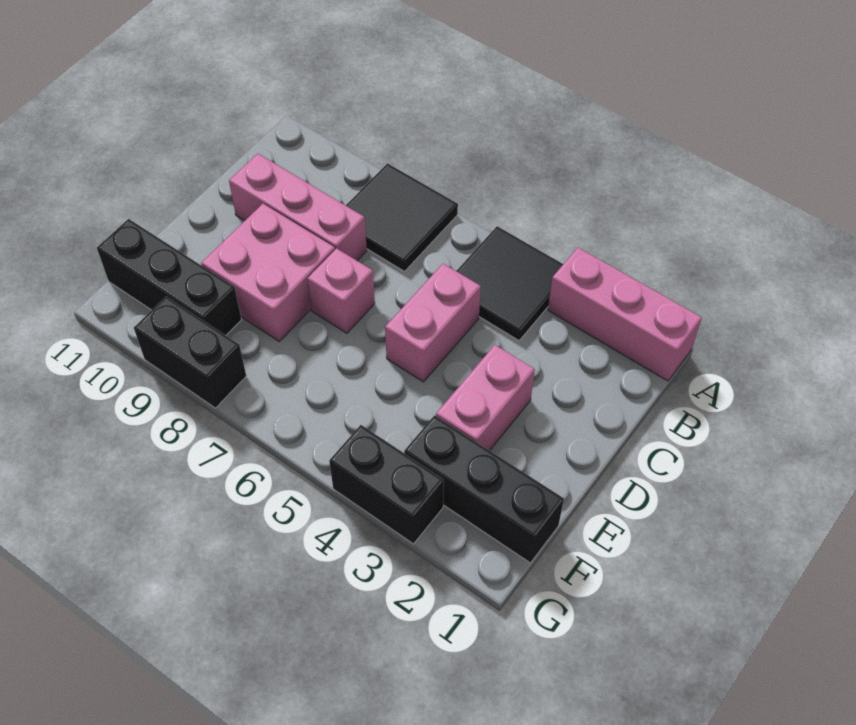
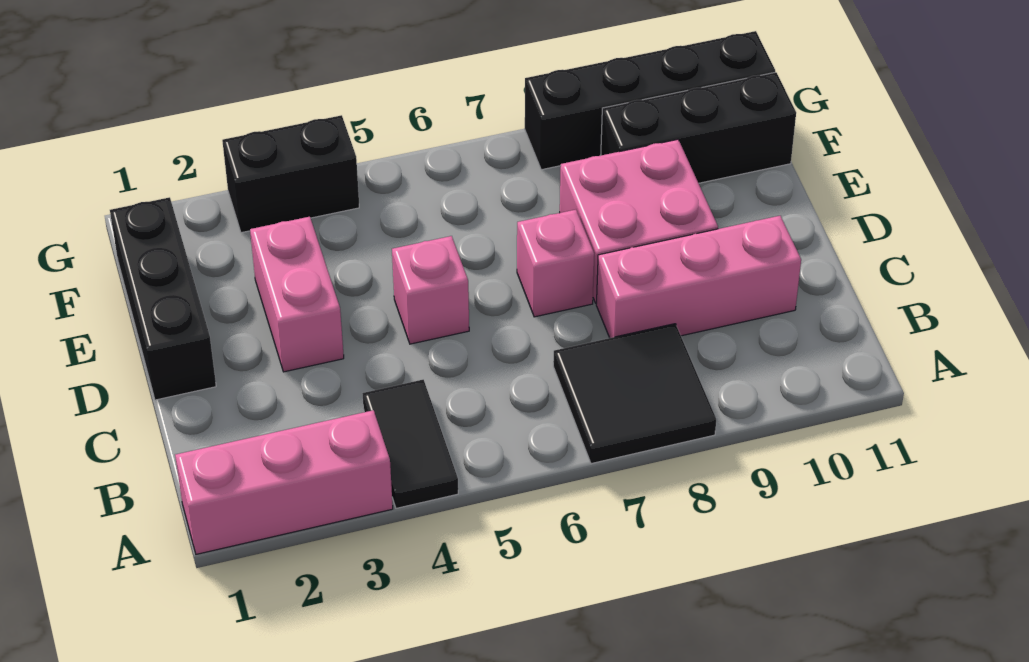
black tile A4:B5 level 1 -> black tile A4:B4 level 1
pink brick C5:D5 level 1 -> pink brick D5 level 1
black brick F1:F3 level 1 -> black brick D1:F1 level 1
black brick G8:G9 level 1 -> black brick G8:G11 level 1

